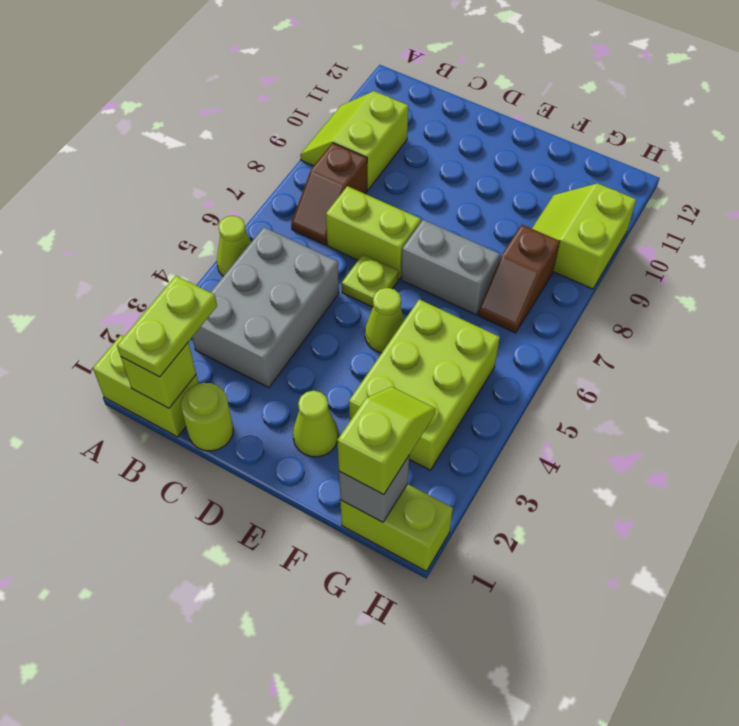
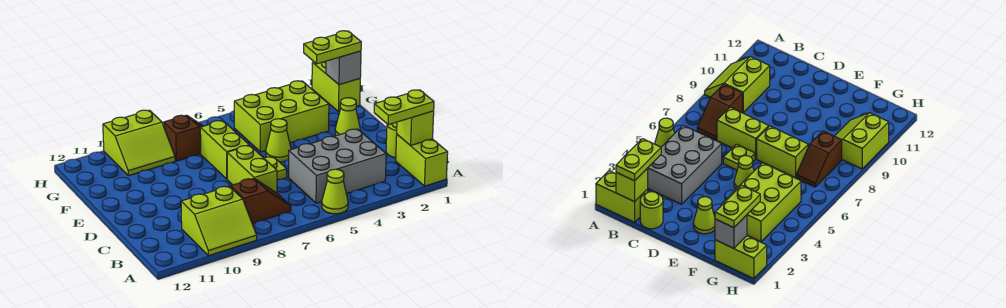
grey brick E7:F7 level 1 -> lime brick E7:F7 level 1
lime slope G1:G2 level 3 top 1 -> lime plate G1:G2 level 3

